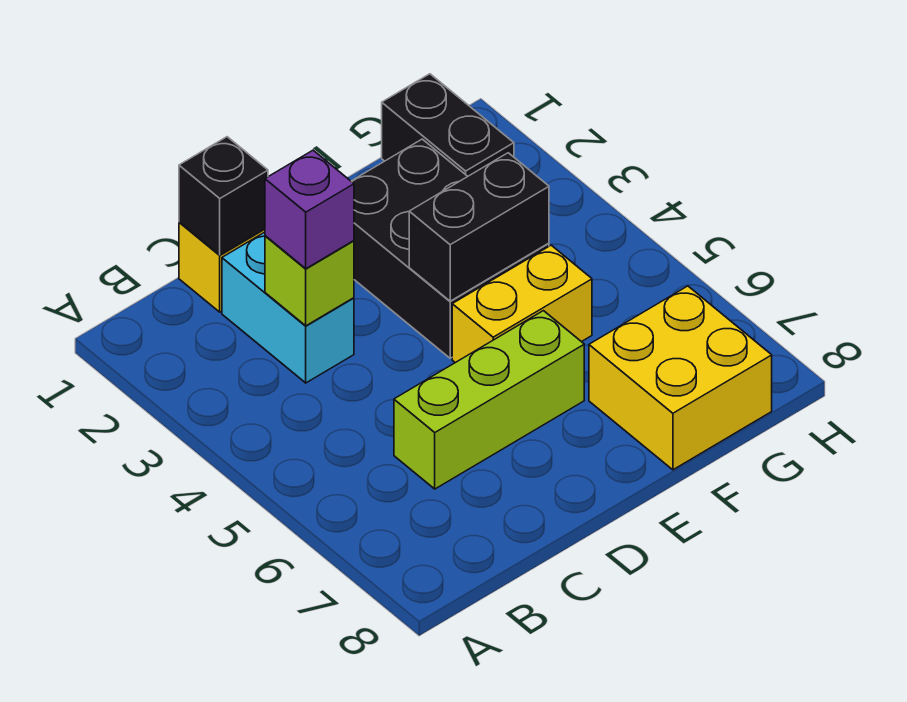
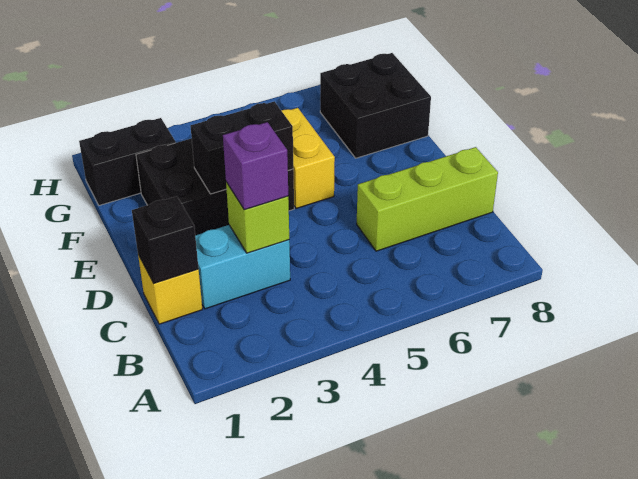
lime brick C6:E6 level 1 -> lime brick C6:C8 level 1
black brick E4:F4 level 2 -> black brick E3:E4 level 2
yellow brick F7:G8 level 1 -> black brick F7:G8 level 1

